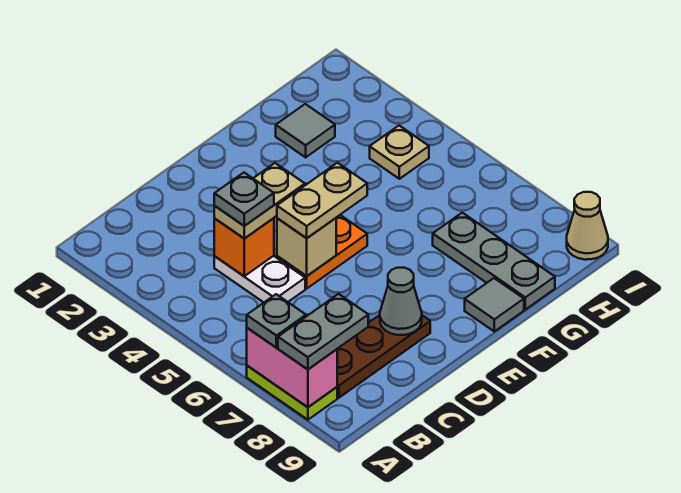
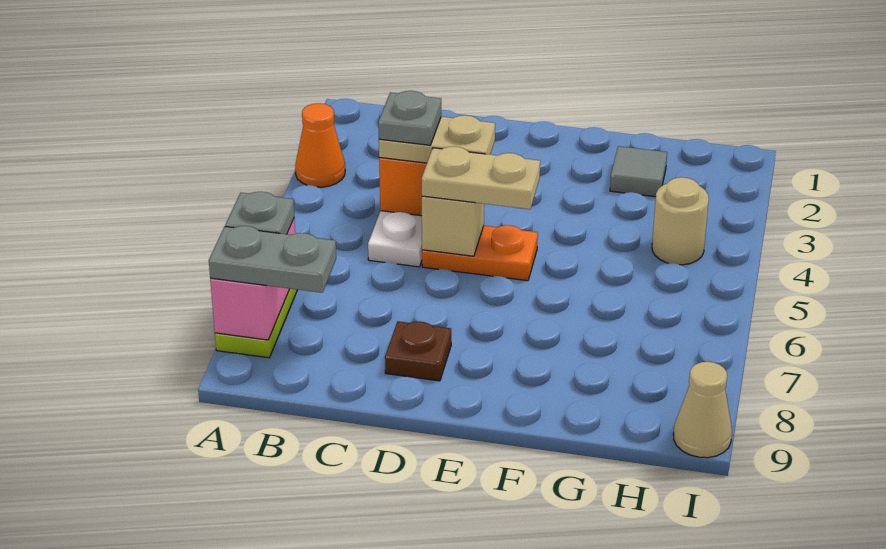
none -> orange cone A3 level 1
brown plate B8:D8 level 1 -> brown plate D8 level 1
grey cone D8 level 2 -> none
grey tile F9 level 1 -> none
grey plate G7:G9 level 1 -> none
tan plate H4 level 1 -> tan round brick H4 level 1

